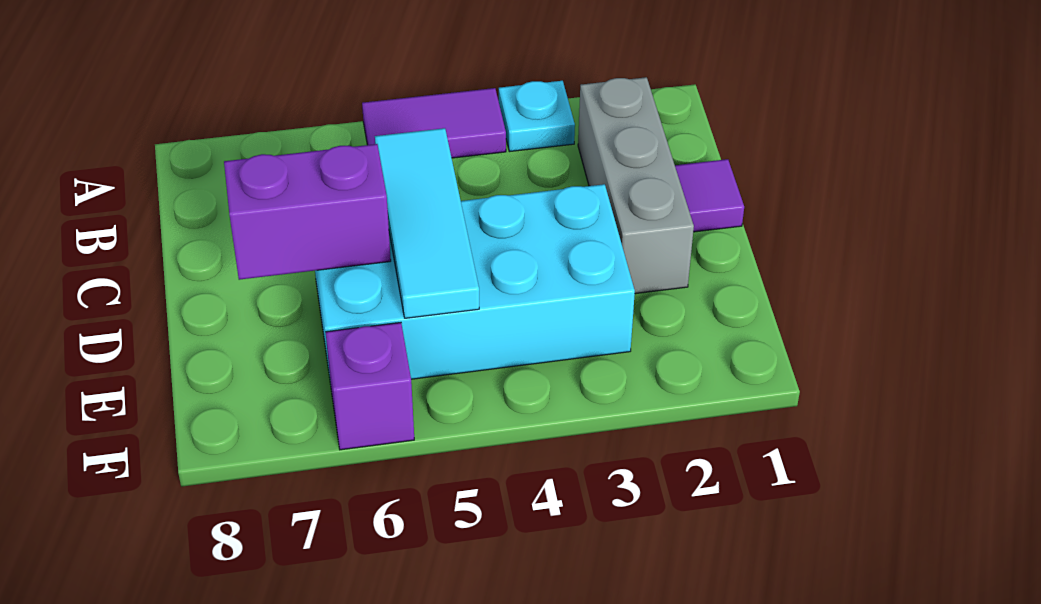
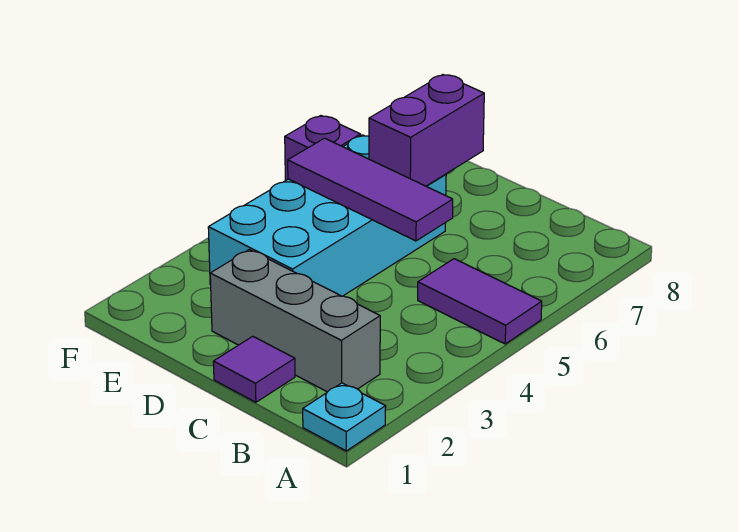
cyan plate A3 level 1 -> cyan plate A1 level 1
purple tile A4:A5 level 1 -> purple tile A5:B5 level 1
cyan tile C5:E5 level 2 -> purple tile C5:E5 level 2

